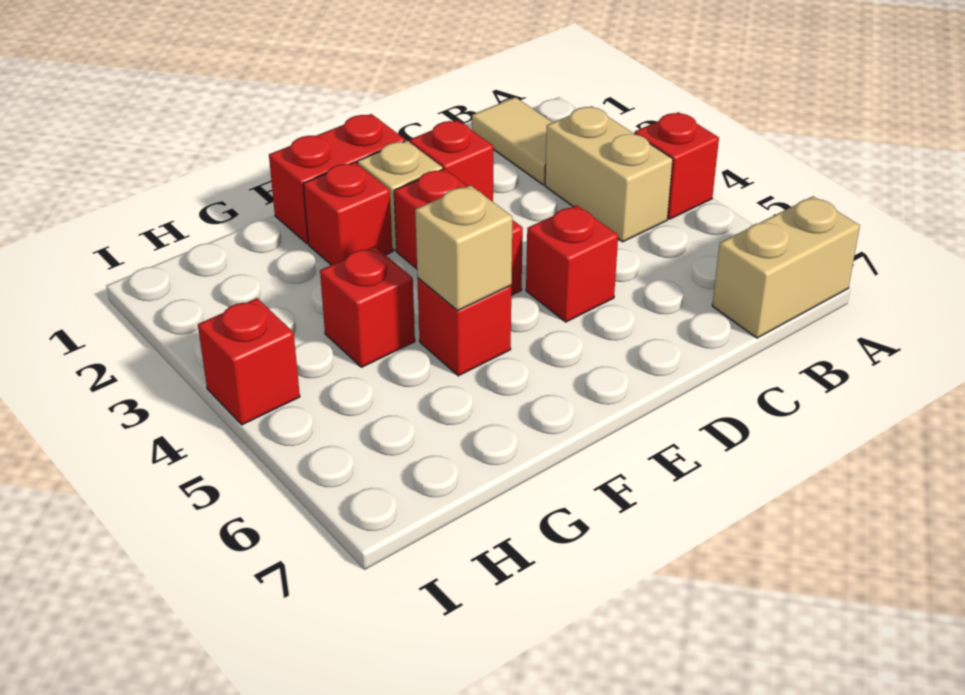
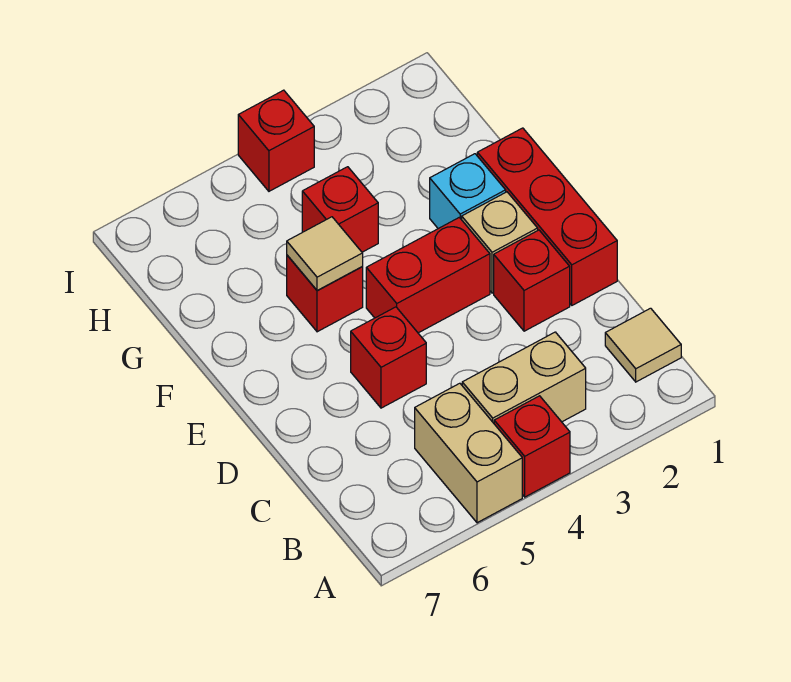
tan brick A7:B7 level 1 -> tan brick A5:B5 level 1
tan tile B1:B2 level 1 -> tan tile B1 level 1
red brick E1:F1 level 1 -> red brick D1:F1 level 1
red brick F2 level 1 -> cyan brick F2 level 1
tan brick F5 level 2 -> tan tile F5 level 2

